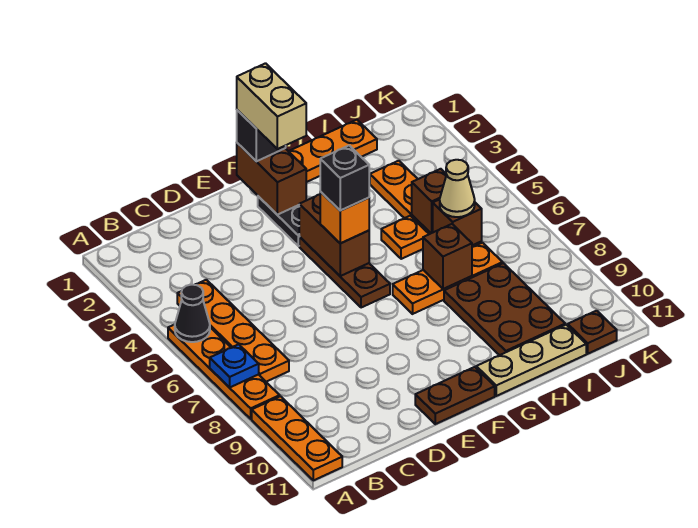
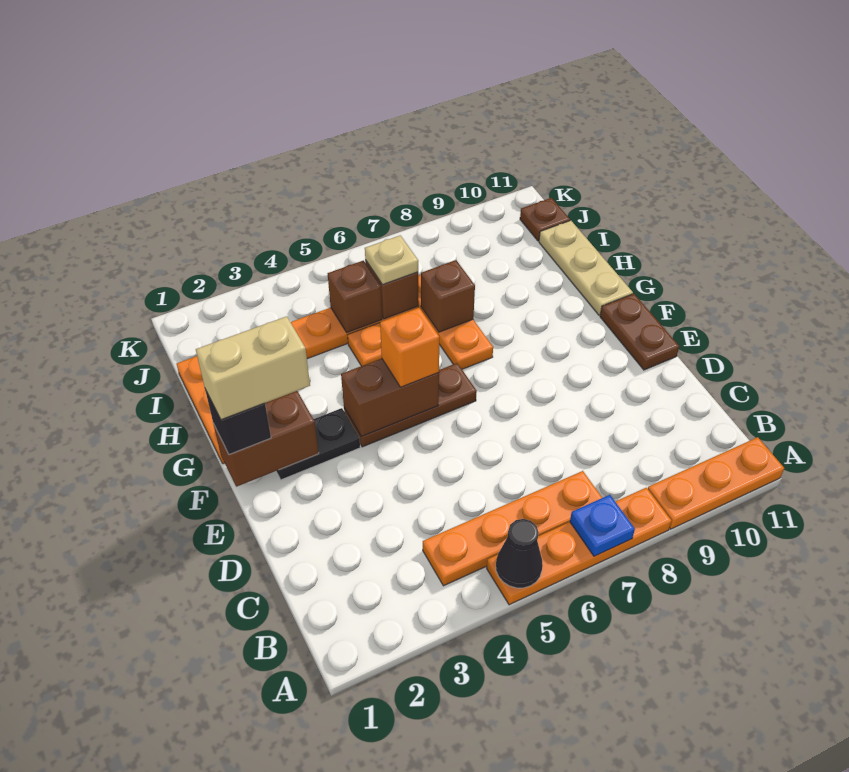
black brick F5 level 4 -> none
brown plate H8:I10 level 1 -> none
tan cone I6 level 3 -> tan plate I6 level 3

